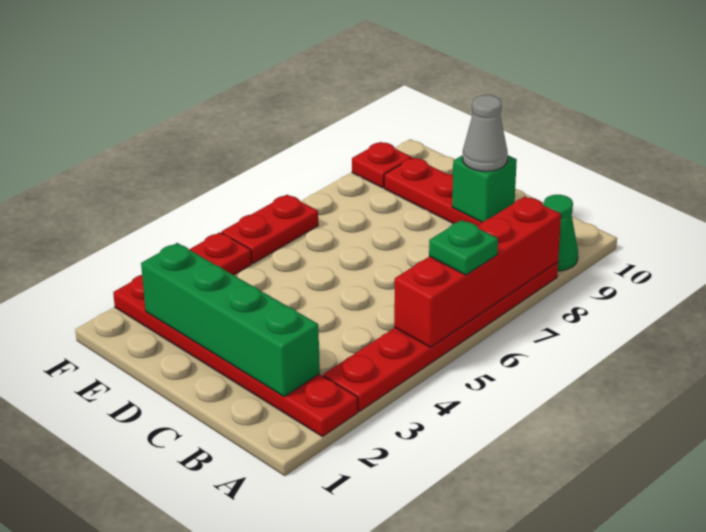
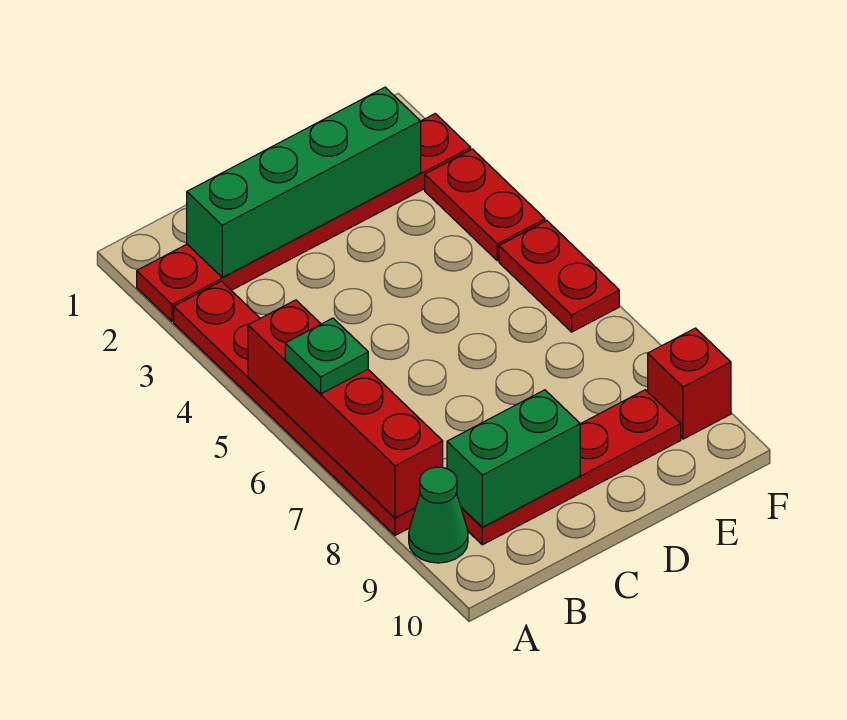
green brick C9 level 2 -> green brick B9:C9 level 2
grey cone C9 level 3 -> none
red plate F9 level 1 -> red brick F9 level 1

